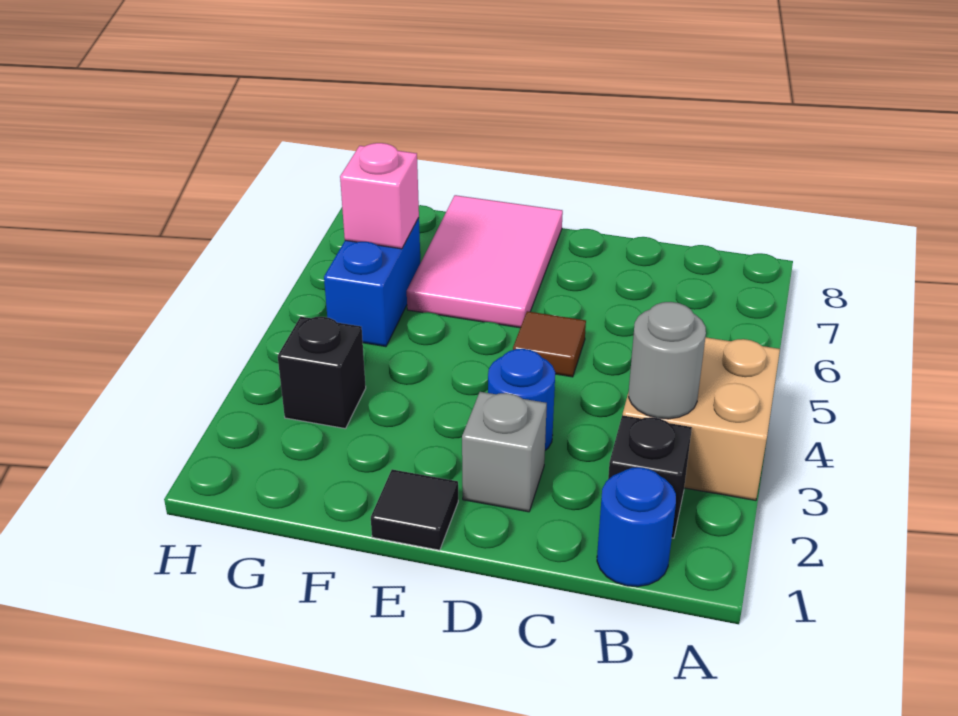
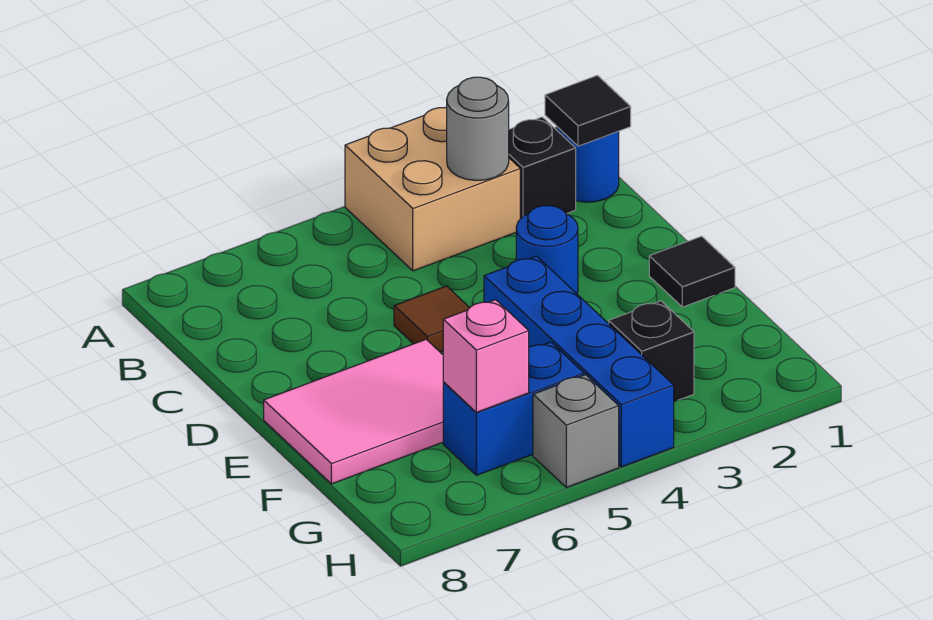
none -> black tile B1 level 2
grey brick D2 level 1 -> grey brick H5 level 1
none -> blue brick E4:H4 level 1

